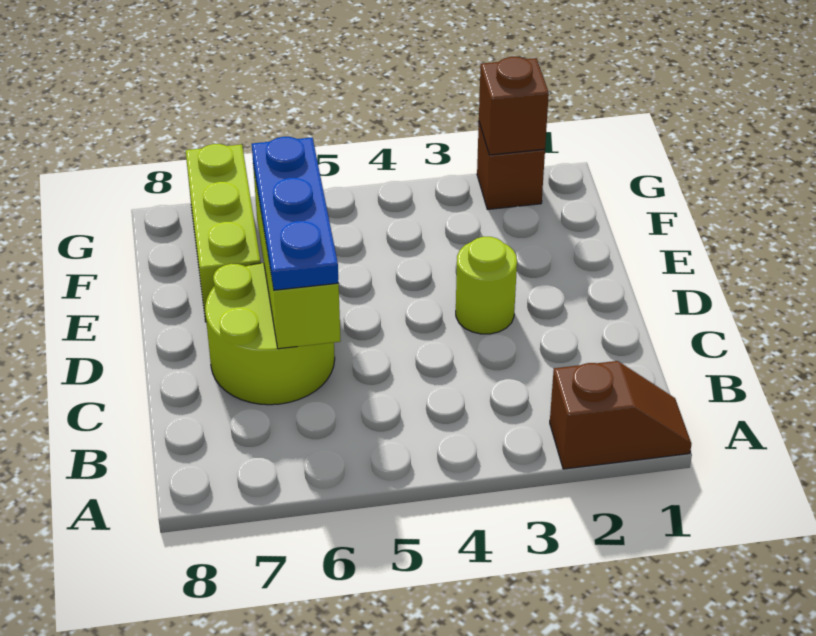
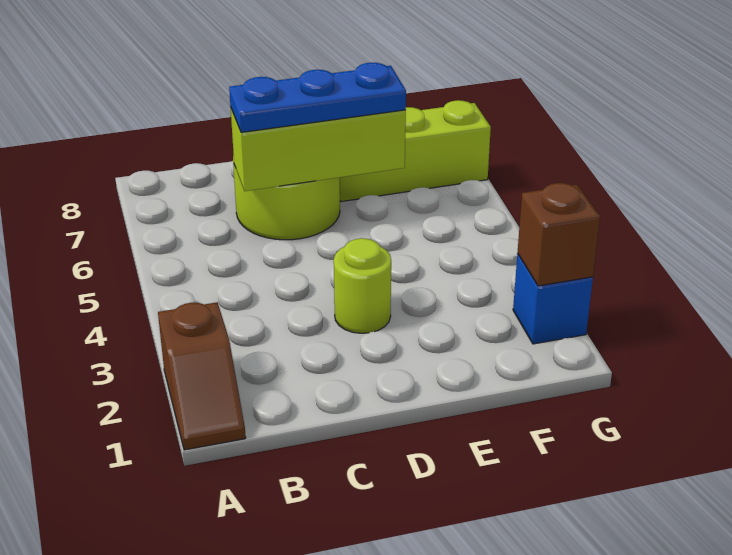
brown brick G2 level 1 -> blue brick G2 level 1

